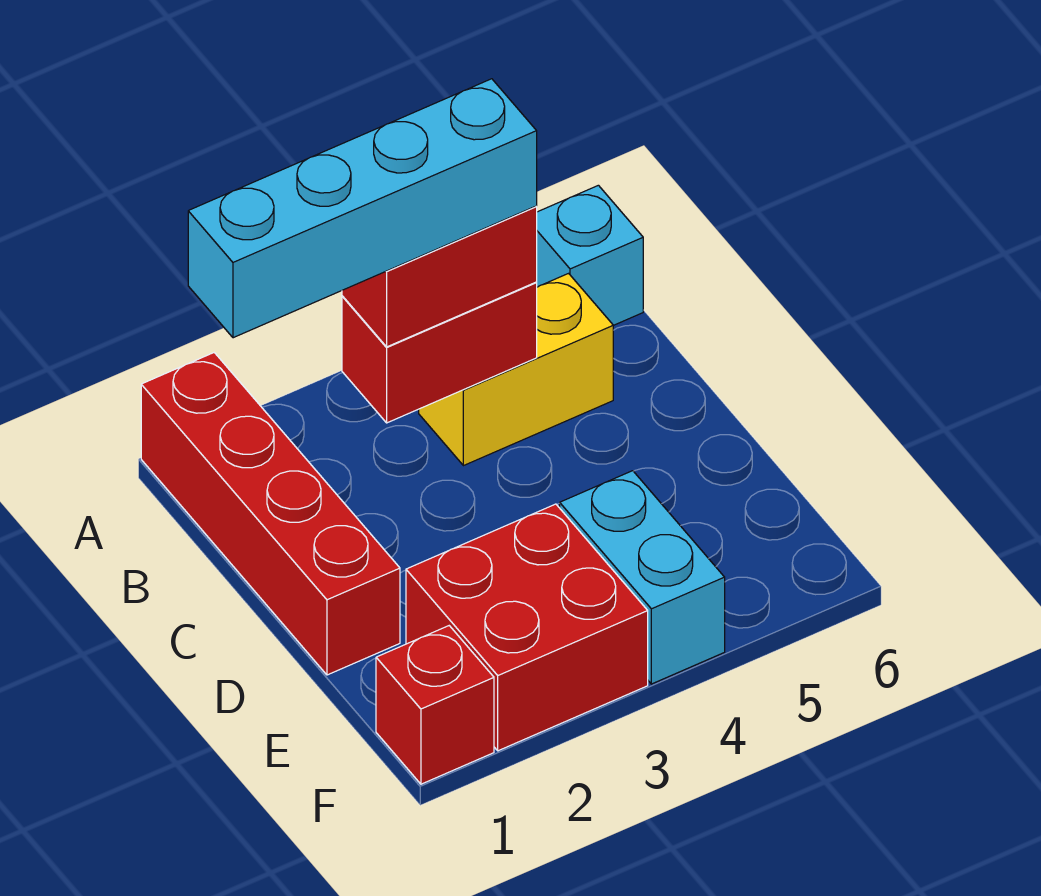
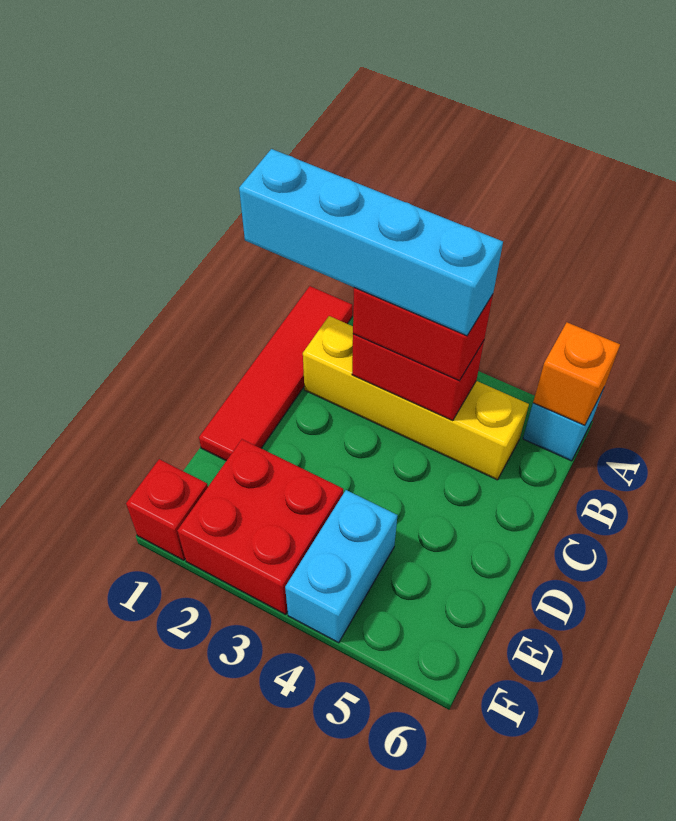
red brick A1:D1 level 1 -> red tile A1:D1 level 1
none -> orange brick A6 level 2
yellow brick B4:B5 level 1 -> yellow brick B2:B5 level 1

